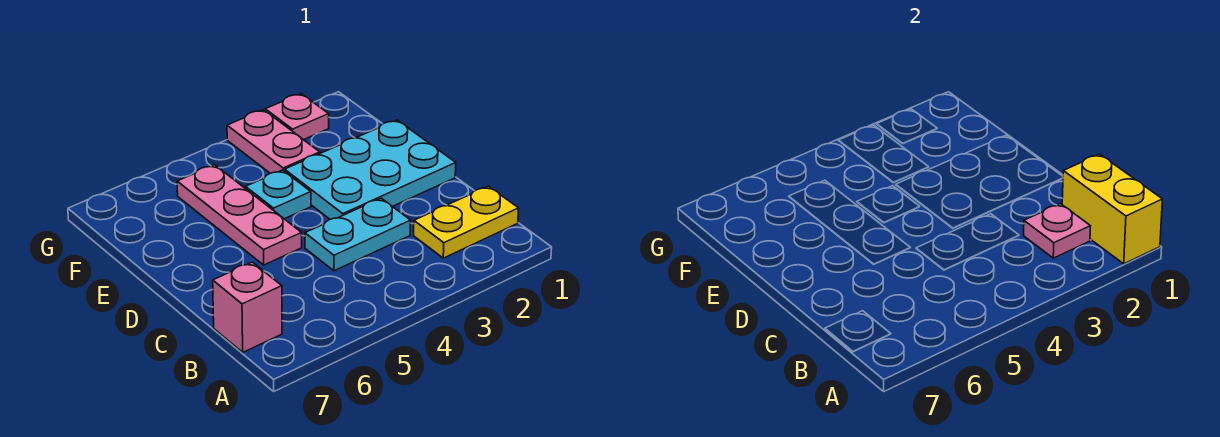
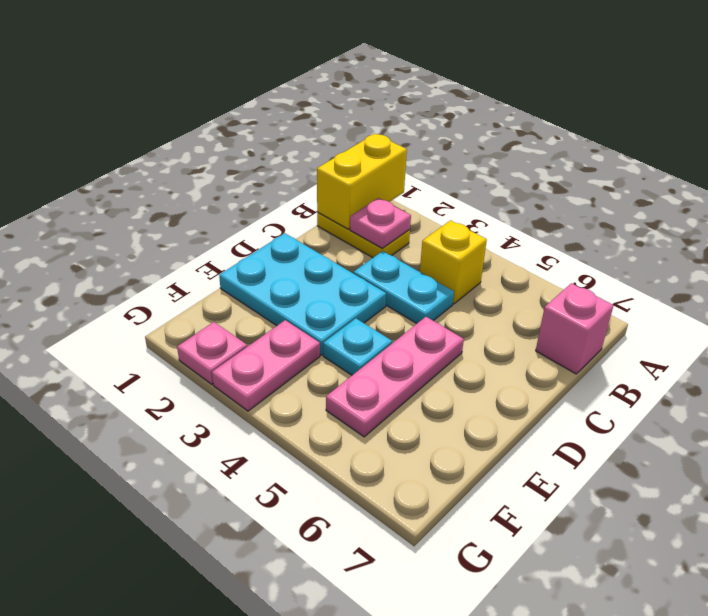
none -> yellow brick B4 level 1

